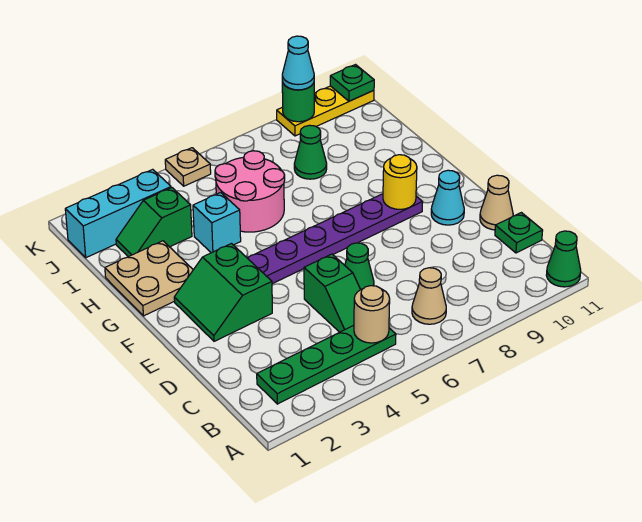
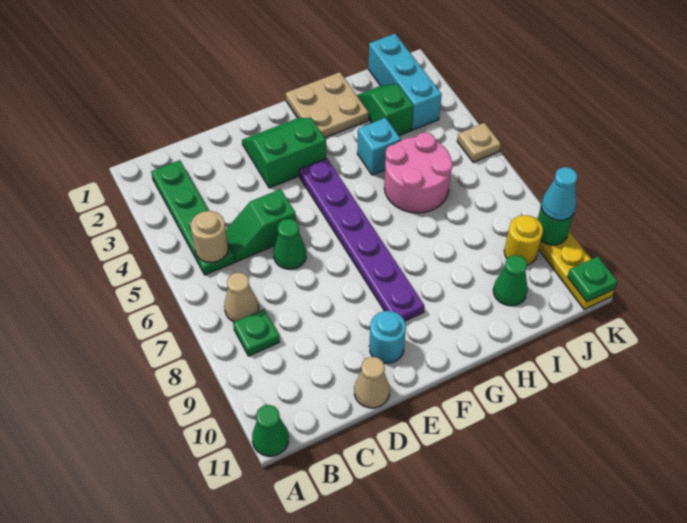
green plate C11 level 1 -> green plate B8 level 1
cyan cone E10 level 1 -> cyan round brick E10 level 1
yellow round brick F9 level 2 -> yellow round brick J9 level 1
green cone I8 level 1 -> green cone I10 level 1

